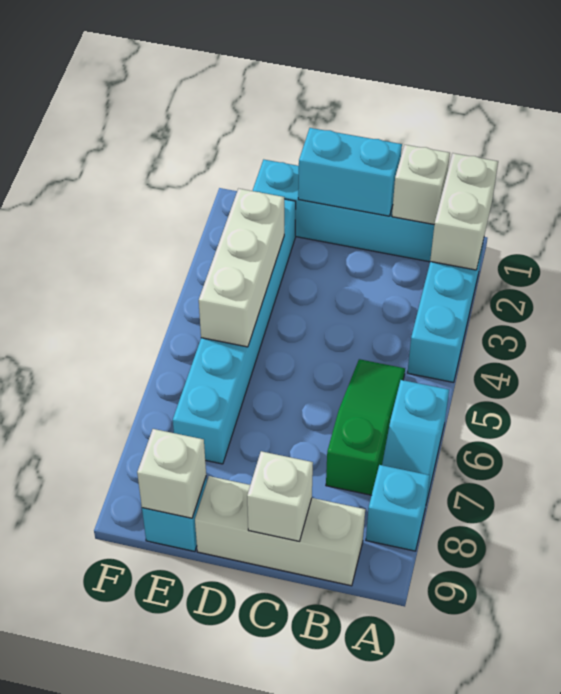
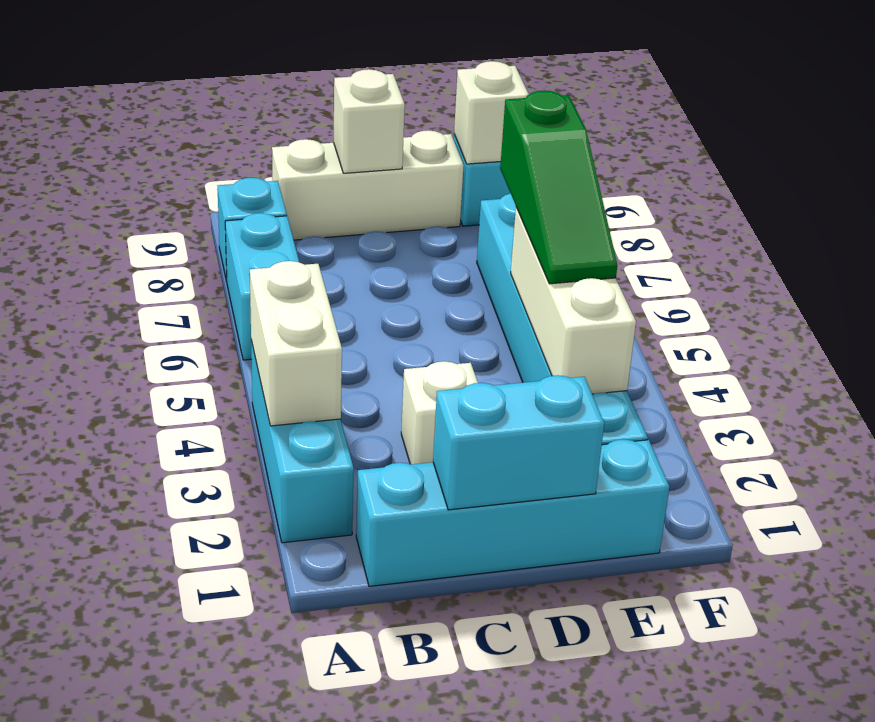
white brick A1:A2 level 2 -> white brick A3:A4 level 2
cyan slope A6:A7 level 1 top 6 -> cyan brick A6:A7 level 1
white brick B1 level 2 -> white brick C3 level 1
green slope B5:B7 level 1 top 7 -> green slope E4:E6 level 3 top 6

